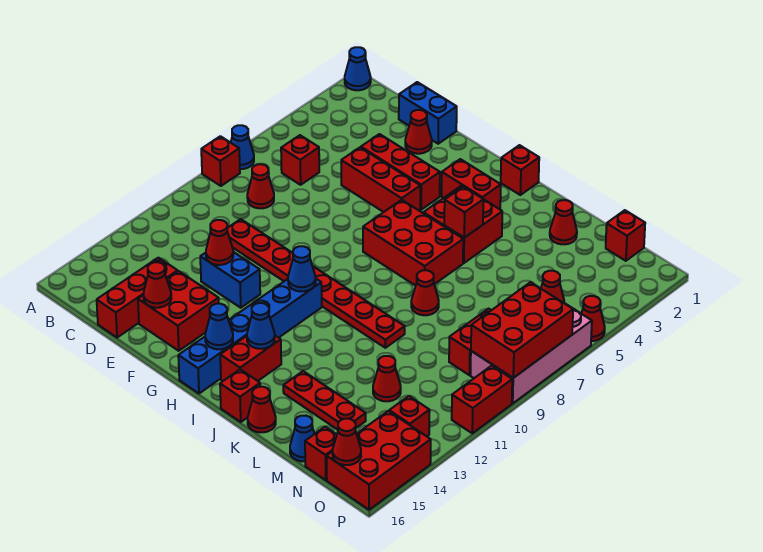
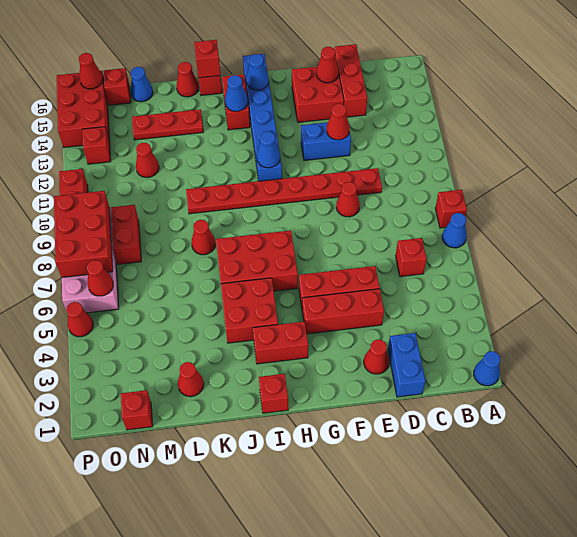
red cone C8 level 1 -> red cone E9 level 1
blue brick D1:E1 level 1 -> blue brick D1:D2 level 1
red brick J5 level 2 -> red brick J16 level 2

